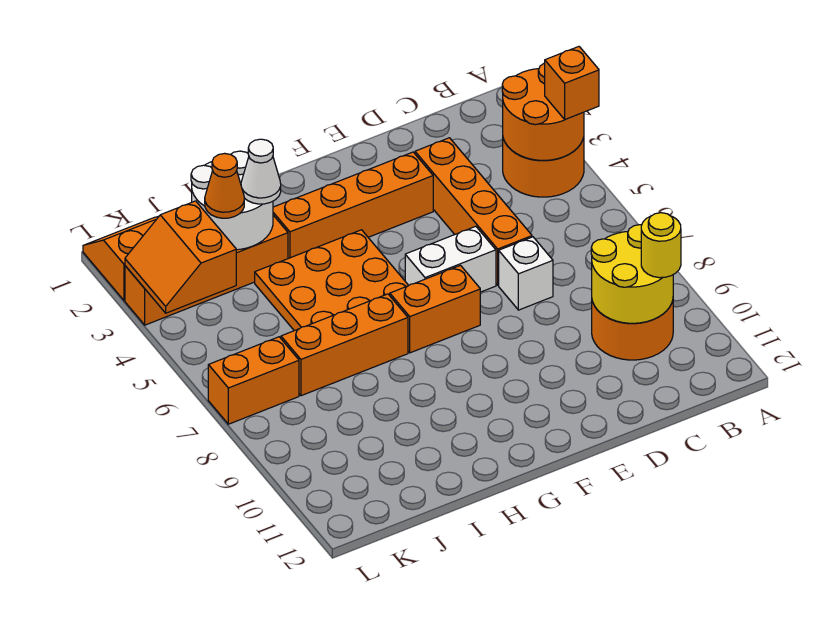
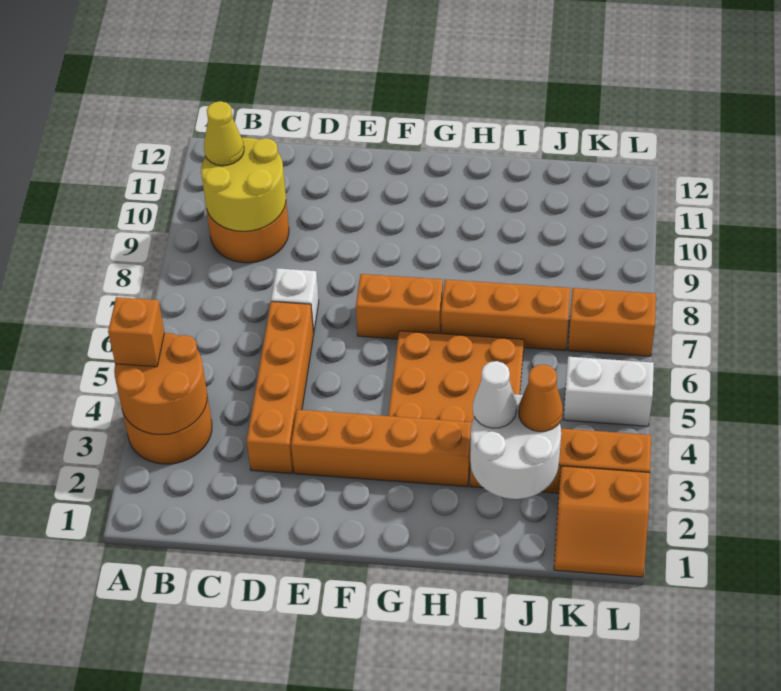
yellow round brick B10 level 3 -> yellow cone B10 level 3
white brick E6:F6 level 1 -> white brick K5:L5 level 1
orange slope K3:L4 level 2 top K -> none

